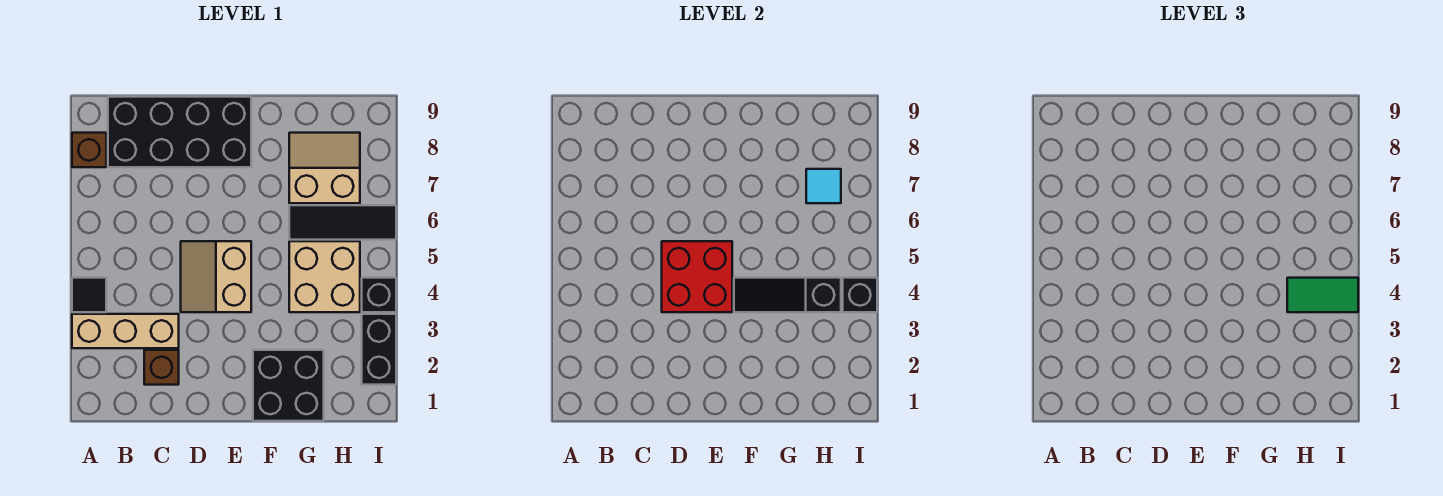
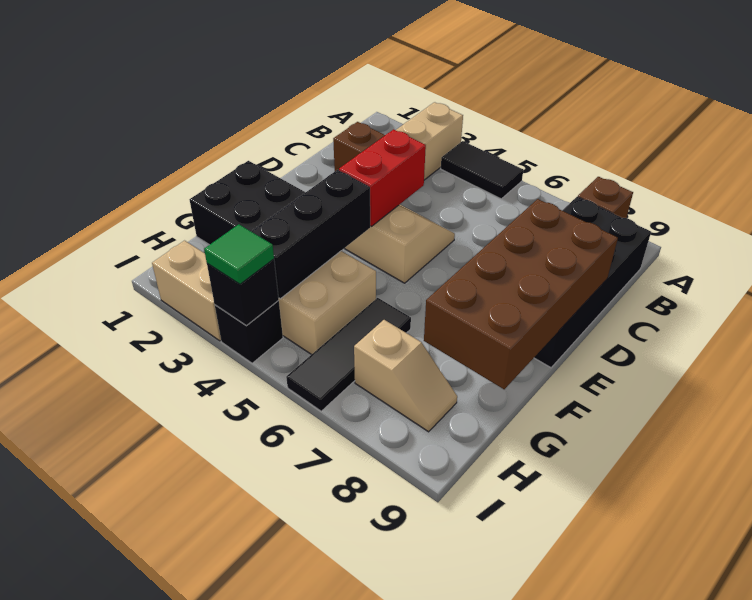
black tile A4 level 1 -> black tile A4:A5 level 1
red brick D4:E5 level 2 -> red brick D4:E4 level 2
none -> brown brick D8:G9 level 2
black slope F4:H4 level 2 top H -> black brick F4:H4 level 2
tan slope G7:H8 level 1 top 7 -> tan slope H7:H8 level 1 top 7
green tile H4:I4 level 3 -> green tile I4 level 3
cyan tile H7 level 2 -> none
black brick I2:I3 level 1 -> tan brick I2:I3 level 1

